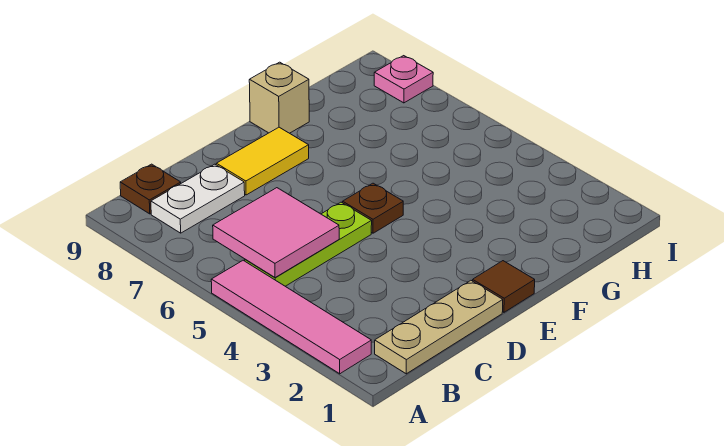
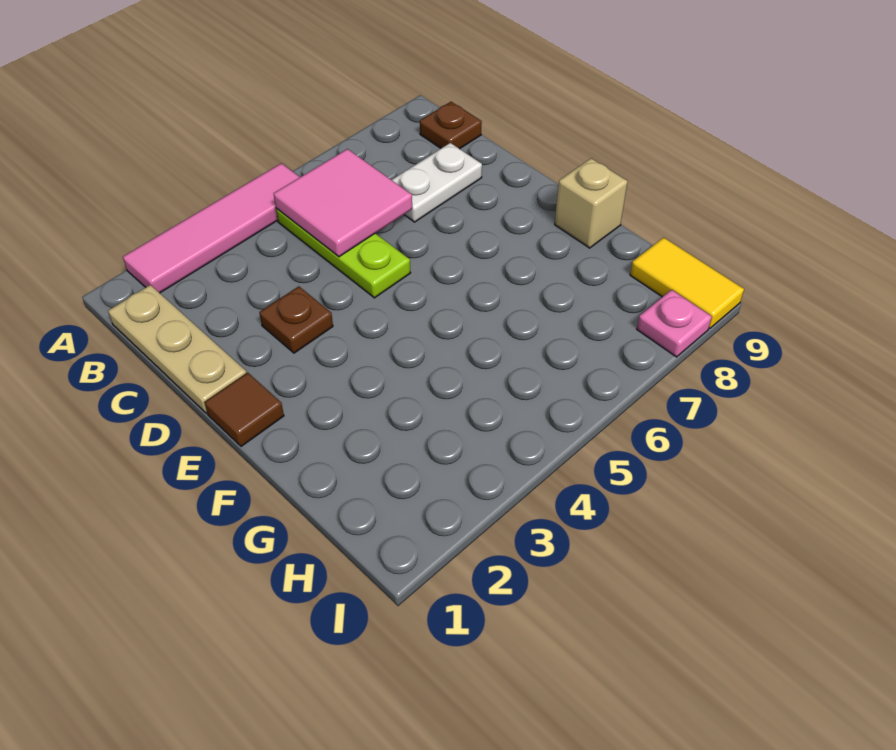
white plate B8:C8 level 1 -> white plate C7:C8 level 1
yellow tile D8:E8 level 1 -> yellow tile H9:I9 level 1
brown plate E5 level 1 -> brown plate D3 level 1

